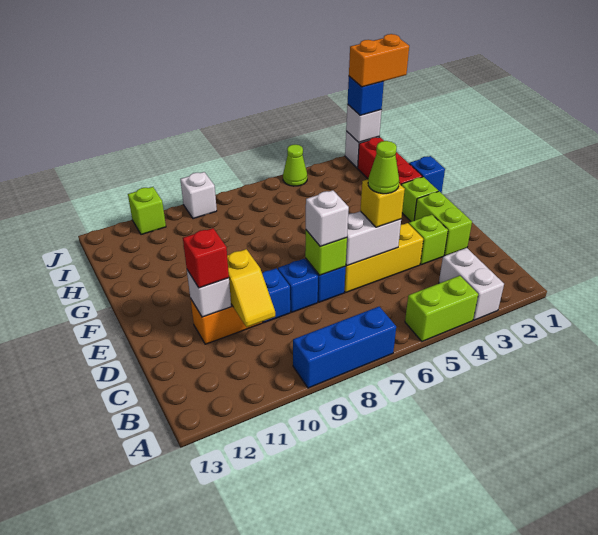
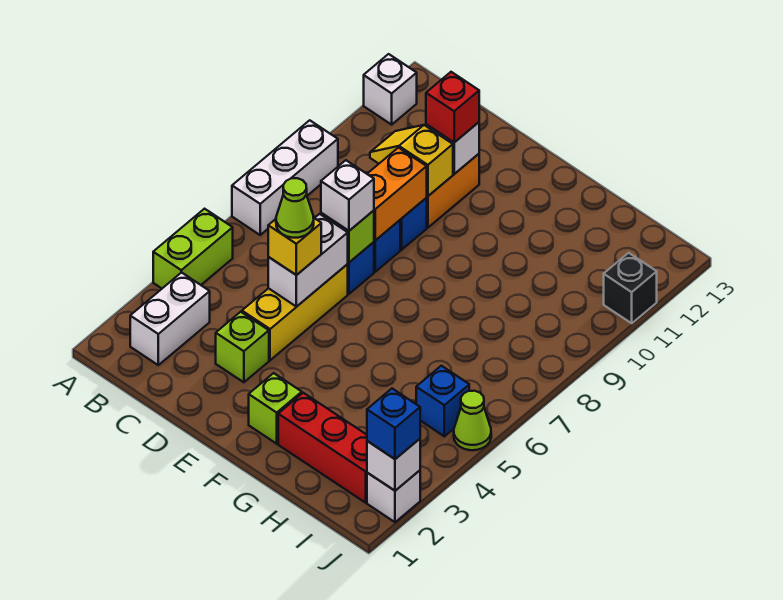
white brick A3:B3 level 1 -> white brick B2:B3 level 1
blue brick A7:A9 level 1 -> white brick A7:A9 level 1
lime brick D2:E2 level 1 -> none
blue brick G1 level 1 -> blue brick I5 level 1
orange brick J1:J2 level 4 -> orange brick D8:D9 level 2
white brick J9 level 1 -> white brick A12 level 1
lime brick J11 level 1 -> black brick J11 level 1

